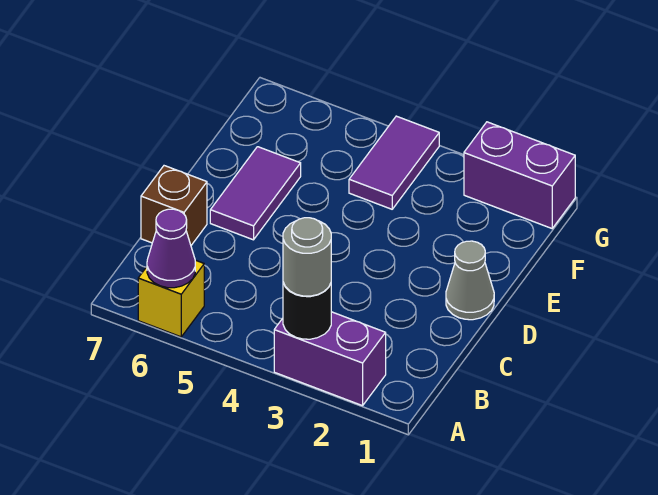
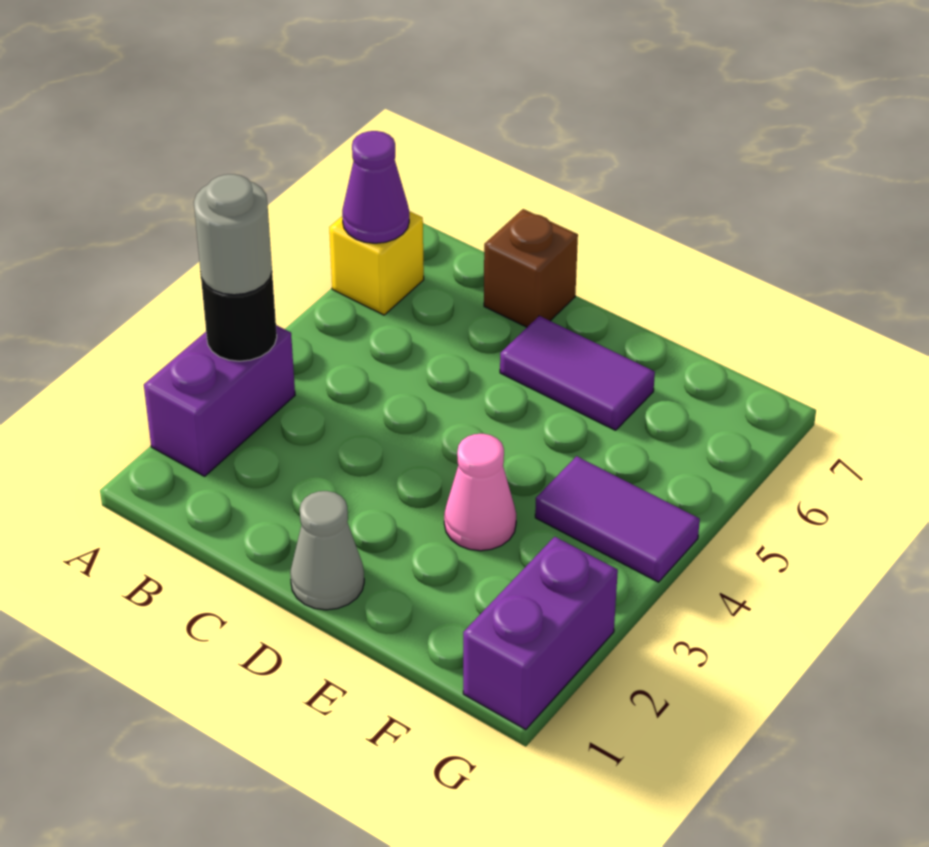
none -> pink cone E3 level 1

